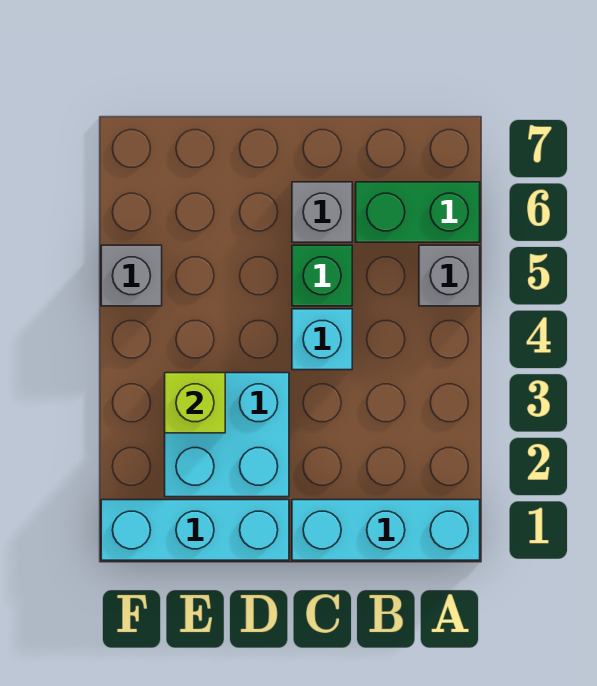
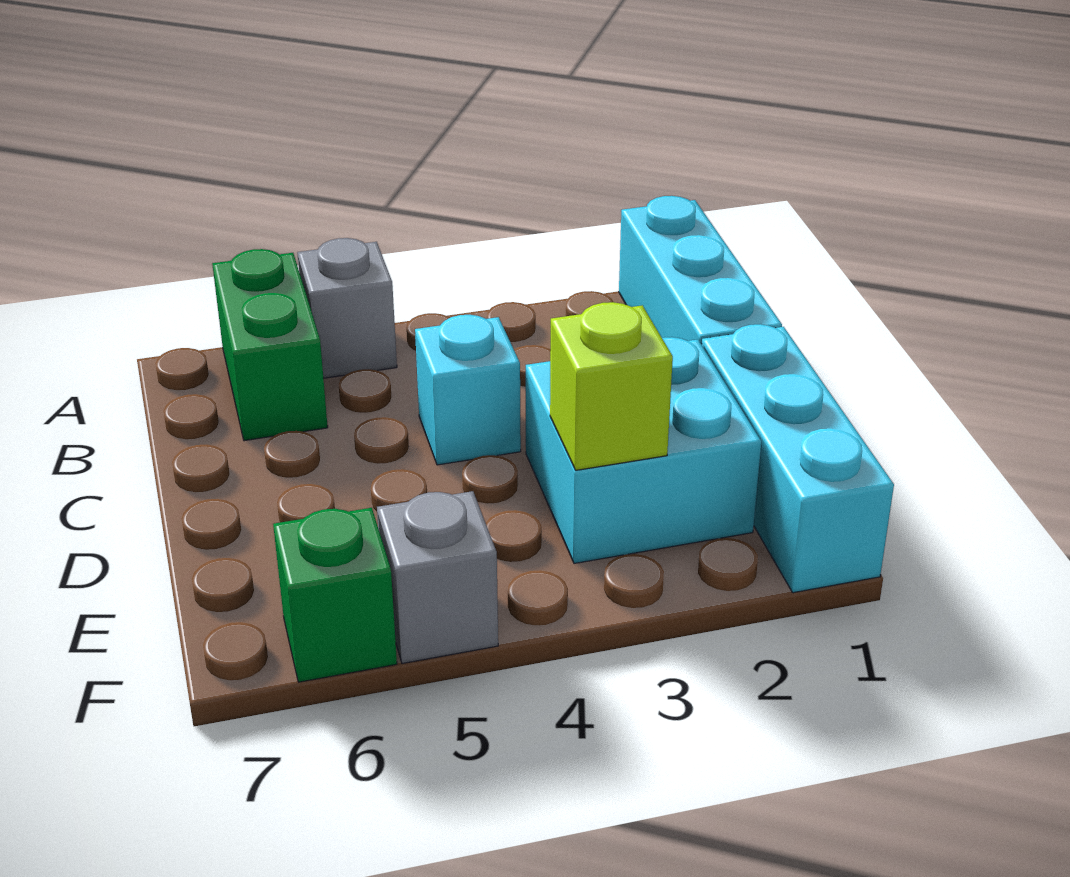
green brick C5 level 1 -> green brick F6 level 1
grey brick C6 level 1 -> none

